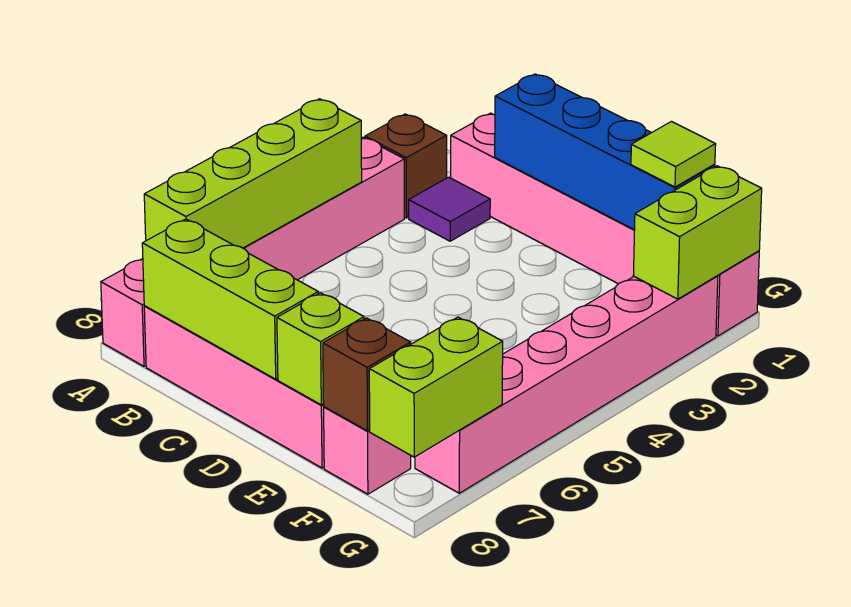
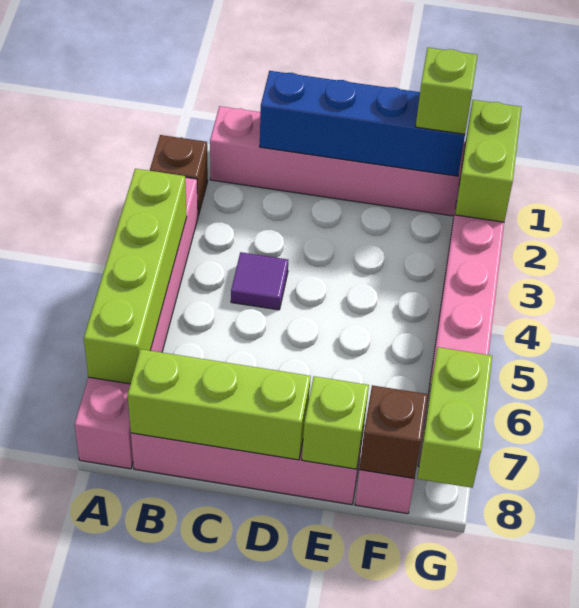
purple tile B2 level 1 -> purple tile C4 level 1
lime tile F1 level 3 -> lime brick F1 level 3

